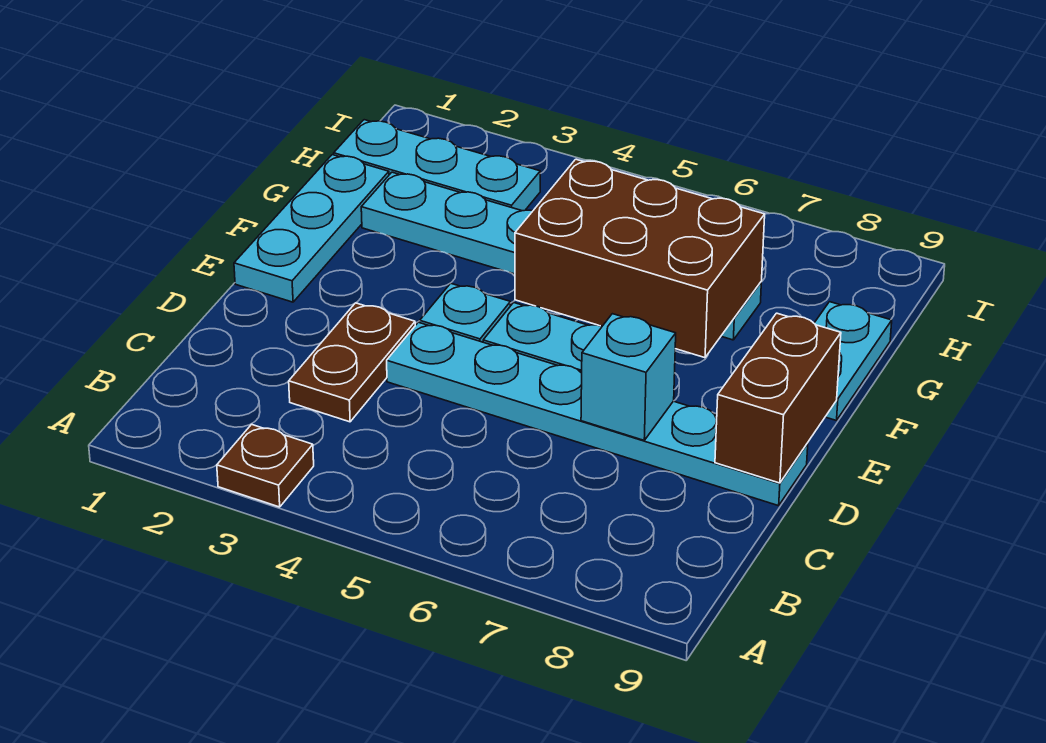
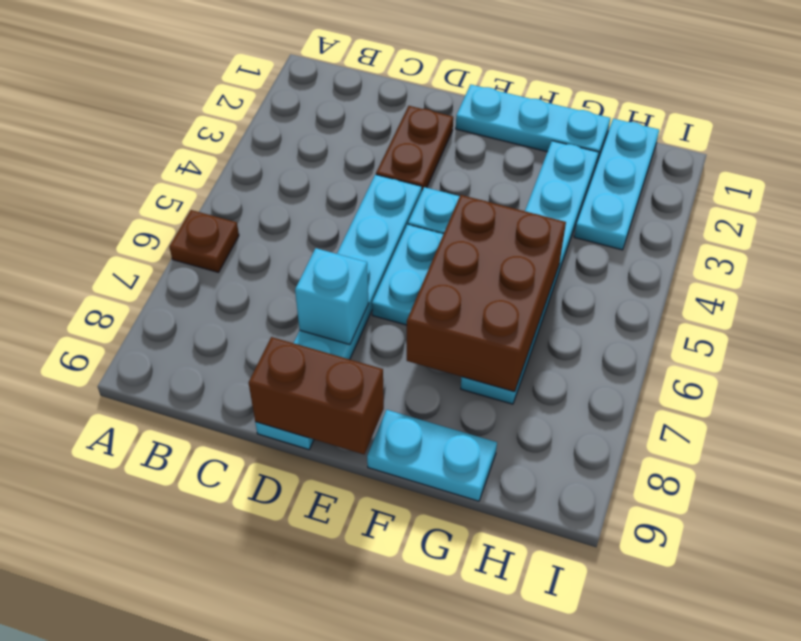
brown plate A3 level 1 -> brown plate A6 level 1
brown plate C3:D3 level 1 -> brown plate D2:D3 level 1

